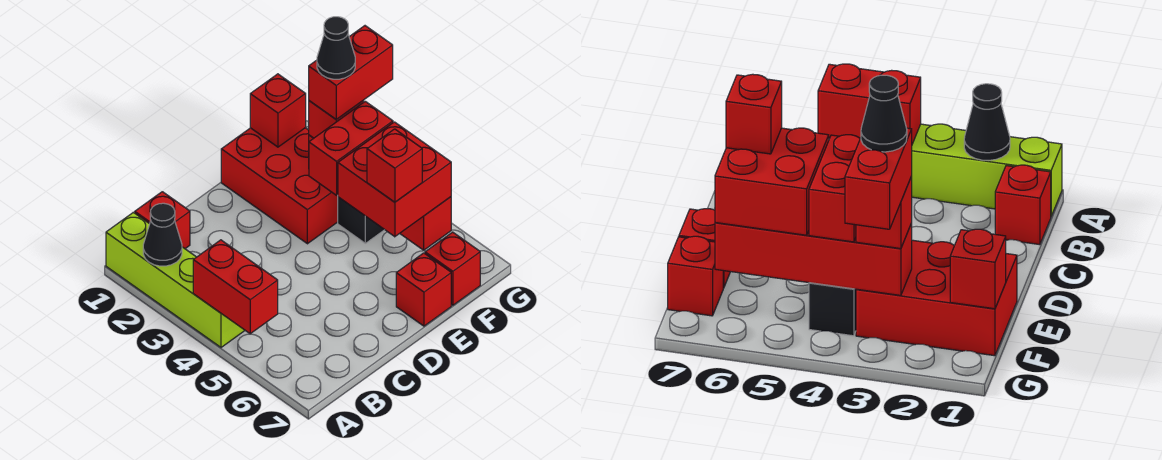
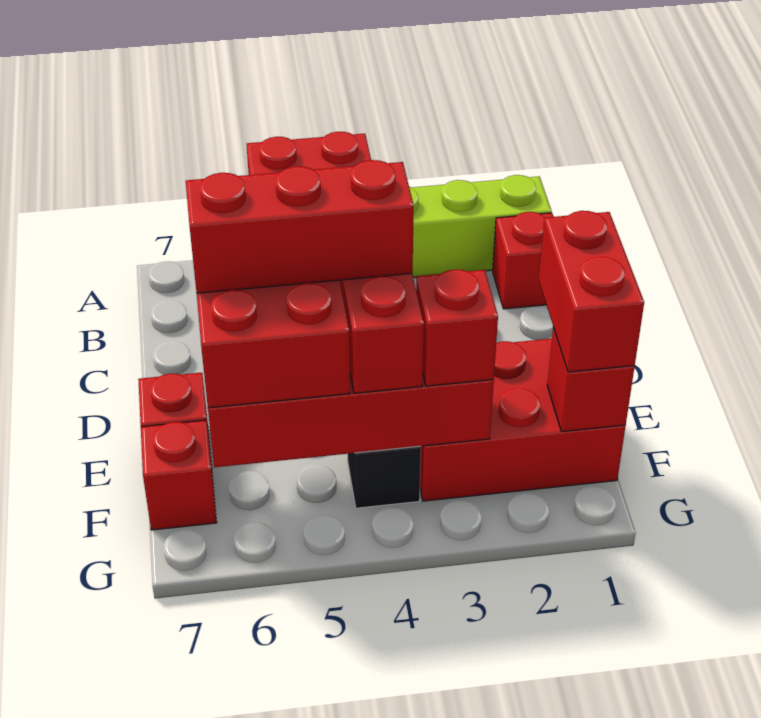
black cone A2 level 2 -> none
red brick E6 level 4 -> red brick E4:E6 level 4
red brick F3:G3 level 4 -> red brick E1:F1 level 3
black cone F3 level 5 -> none

